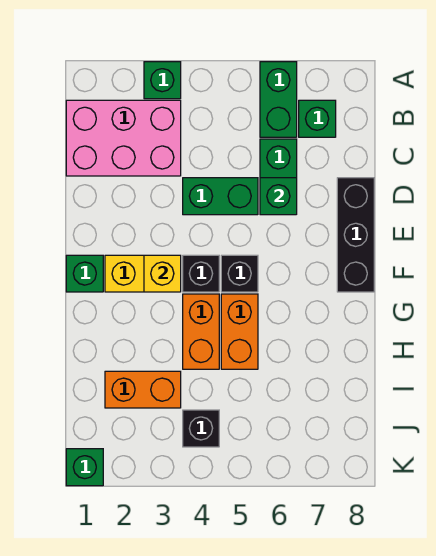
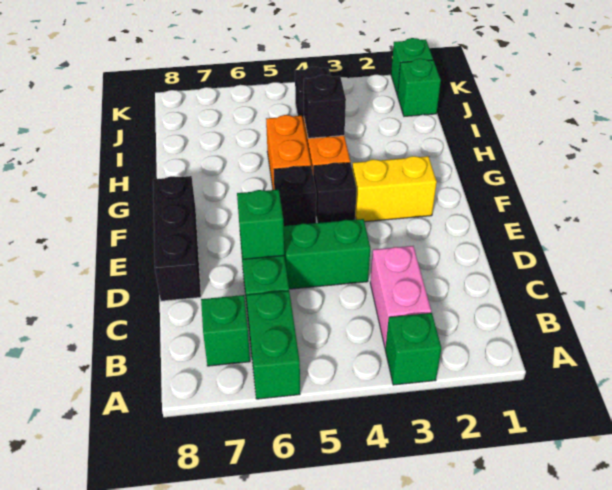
pink brick B1:C3 level 1 -> pink brick B3:C3 level 1
green brick F1 level 1 -> green brick J1 level 1
yellow brick F3 level 2 -> none
none -> black brick H4 level 2
orange brick I2:I3 level 1 -> none

